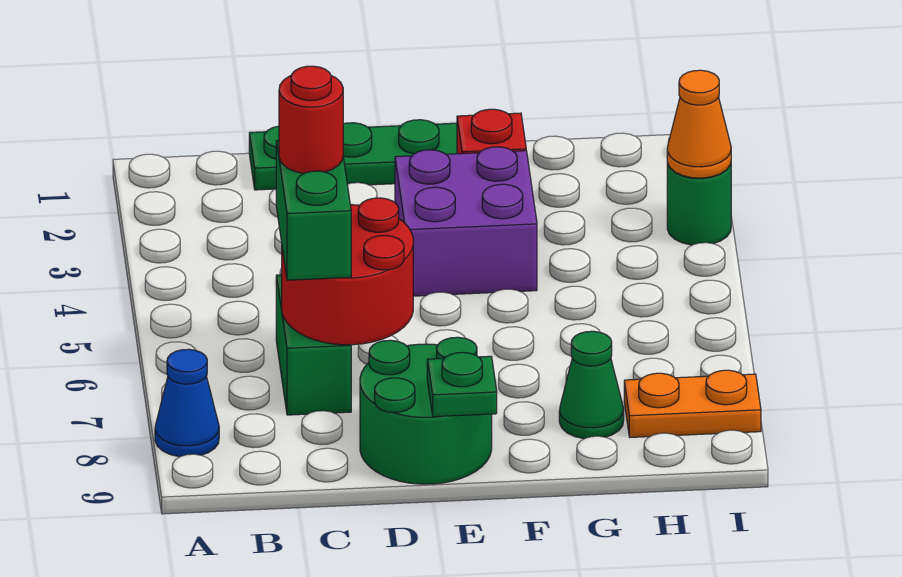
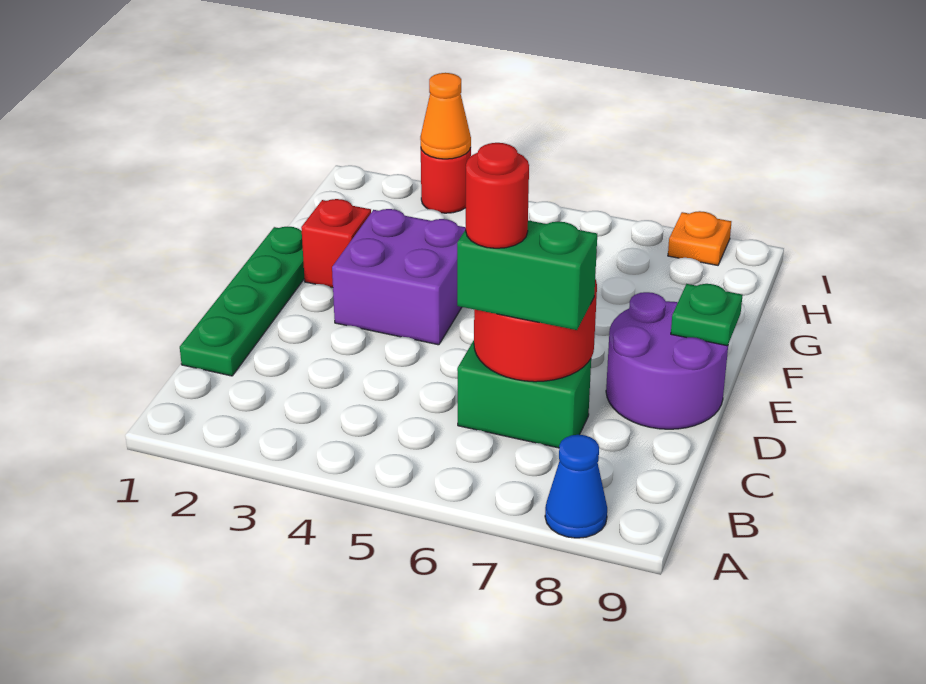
green round brick D8:E9 level 1 -> purple round brick D8:E9 level 1
green cone G8 level 1 -> none
orange plate H8:I8 level 1 -> orange plate I8 level 1
green round brick I3 level 1 -> red round brick I3 level 1

